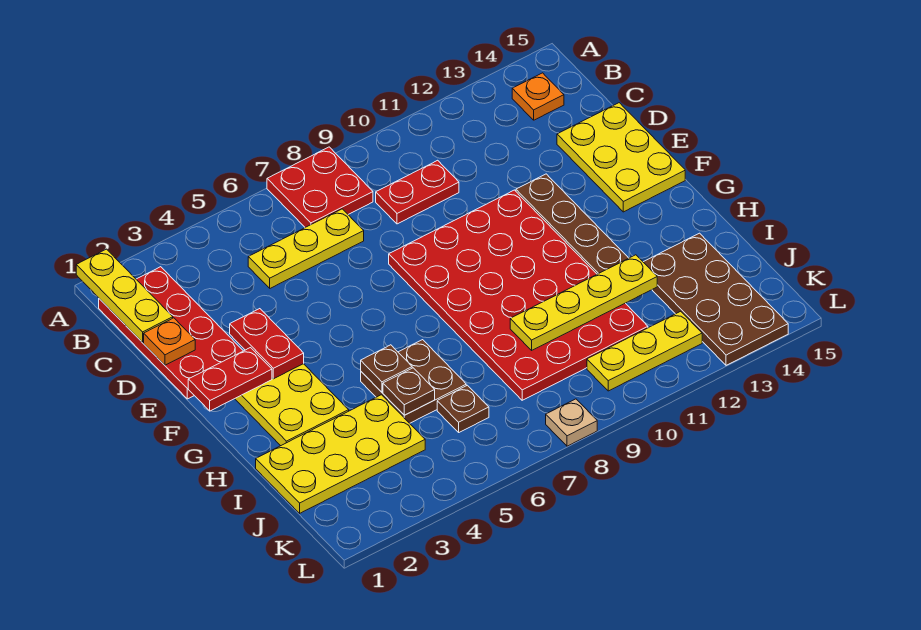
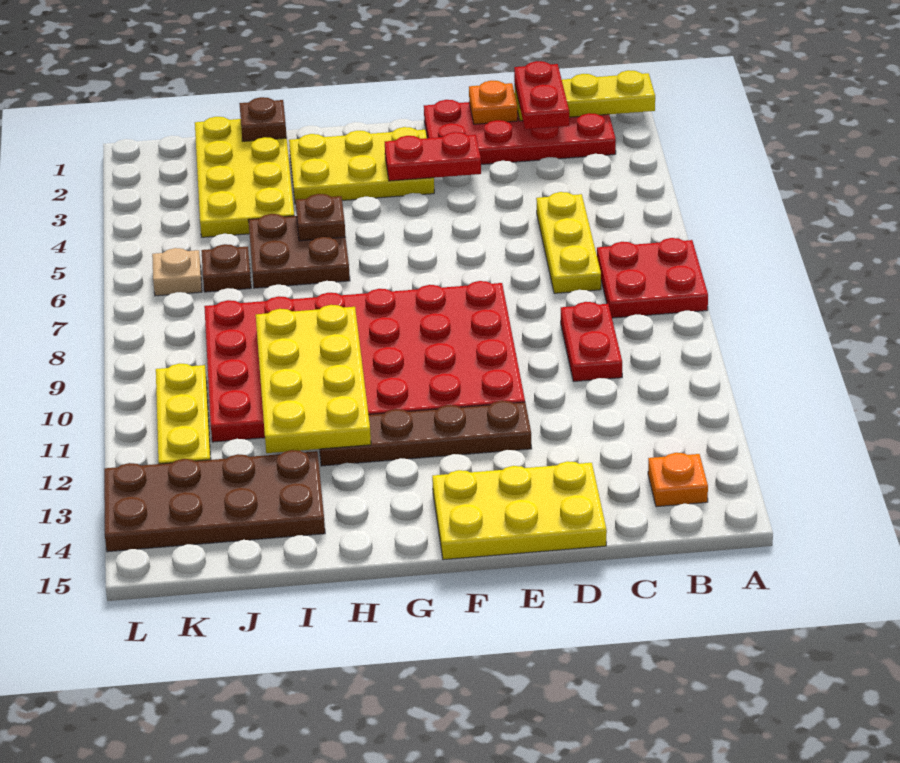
red plate F1:F2 level 2 -> red plate C1:C2 level 3
brown plate I5 level 2 -> brown plate I1 level 2
yellow plate I9:I12 level 2 -> yellow plate H9:I12 level 2
tan plate L8 level 1 -> tan plate K6 level 1

